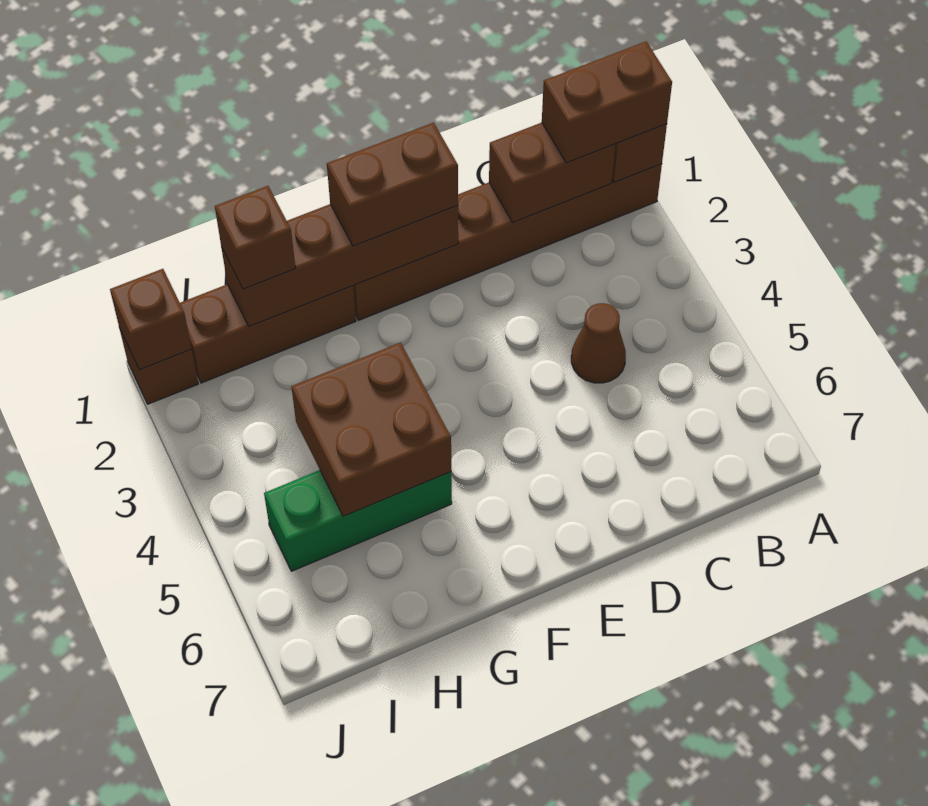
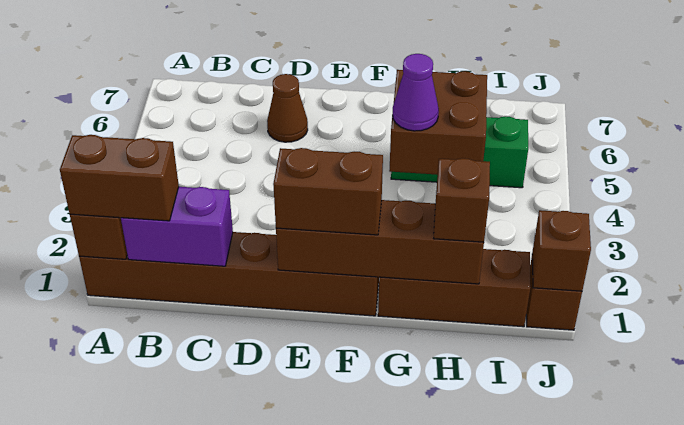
brown brick B1:C1 level 2 -> purple brick B1:C1 level 2
brown cone C4 level 1 -> brown cone D6 level 1
none -> purple cone G4 level 3

